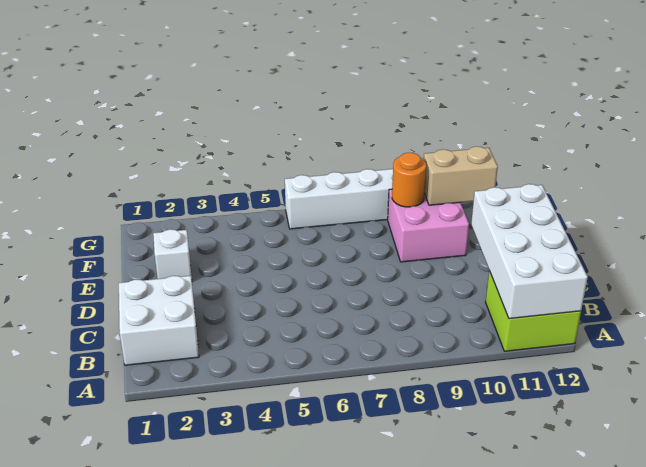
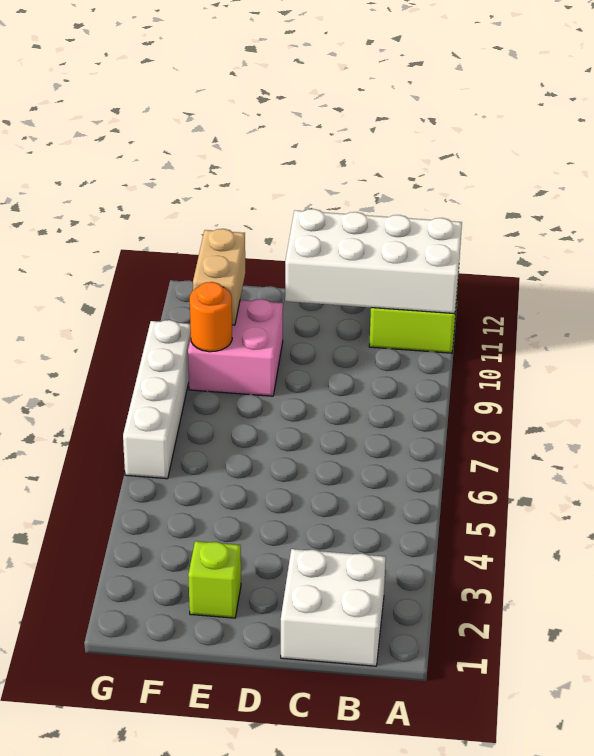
white brick E2 level 1 -> lime brick E2 level 1

